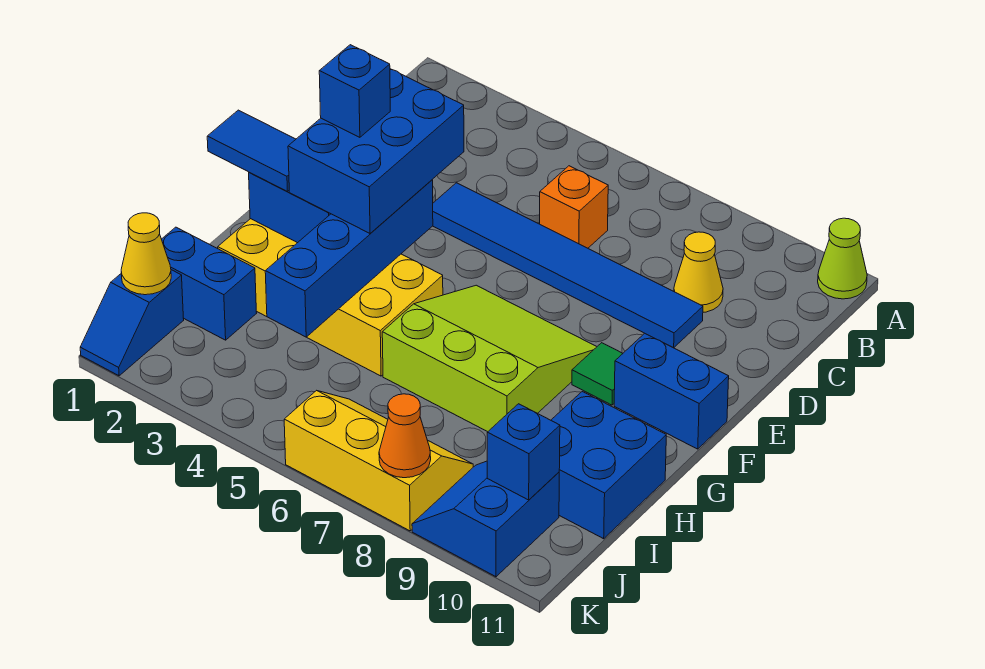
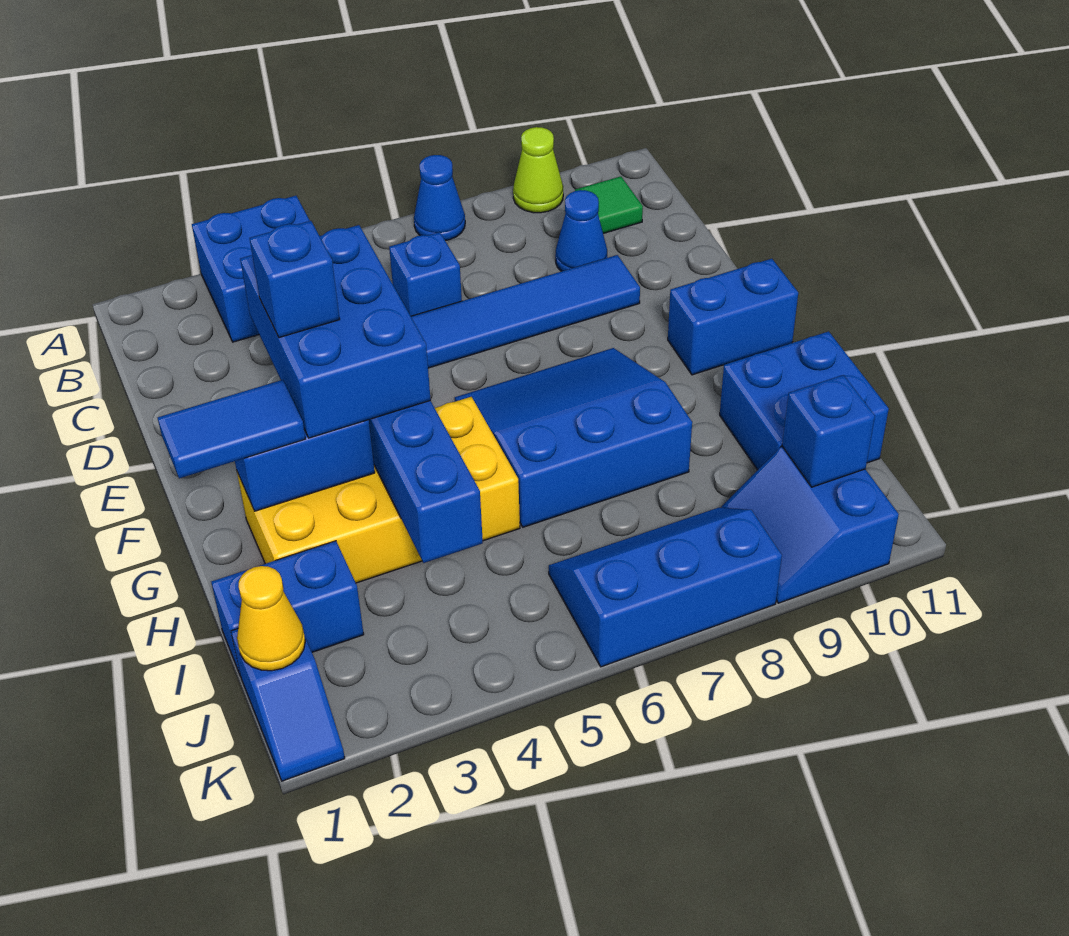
none -> blue brick A3:B4 level 1
none -> blue cone A7 level 1
lime cone A11 level 1 -> lime cone A9 level 1
orange brick C6 level 1 -> blue brick C6 level 1
yellow cone C9 level 1 -> blue cone C9 level 1
lime slope F6:H8 level 1 top H -> blue slope F6:H8 level 1 top H
green tile F9 level 1 -> green tile B10 level 1
yellow slope J6:K8 level 1 top K -> blue slope J6:K8 level 1 top K
orange cone K8 level 2 -> none

